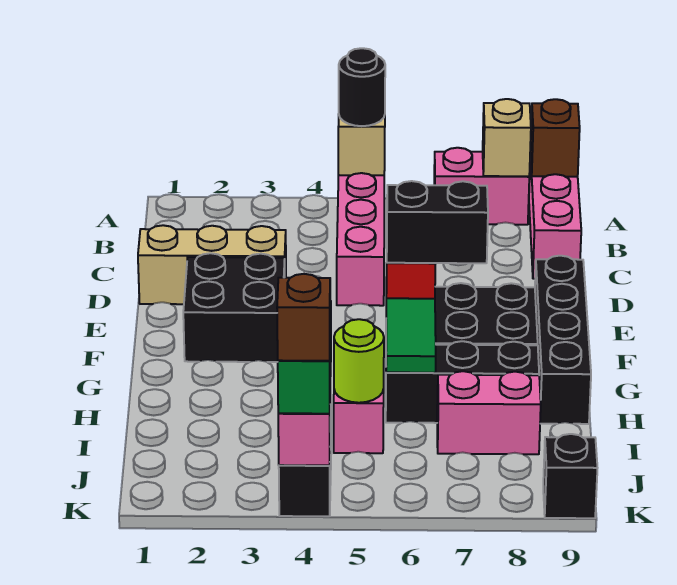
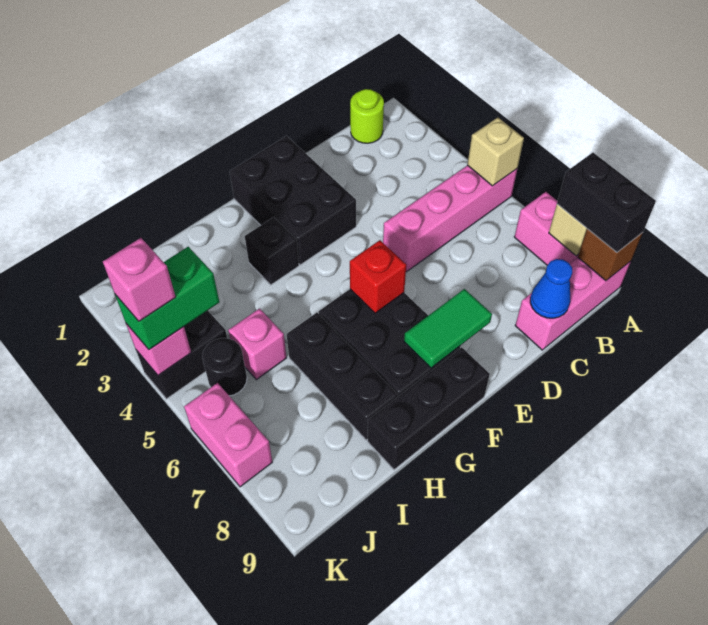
black round brick A5 level 3 -> black round brick J5 level 1
none -> blue cone C9 level 2
tan brick D1:D3 level 1 -> none
black brick E2:F3 level 1 -> black brick E1:F3 level 1
black brick E9:H9 level 1 -> black brick F9:H9 level 1
black brick F6:F7 level 3 -> black brick A8:A9 level 3
green tile G6:H6 level 2 -> green tile E8:F8 level 2
lime round brick I5 level 2 -> lime round brick B1 level 1
pink brick I7:I8 level 1 -> pink brick K6:K7 level 1
brown brick K4 level 4 -> pink brick K4 level 4
black brick K9 level 1 -> black brick G3 level 1

